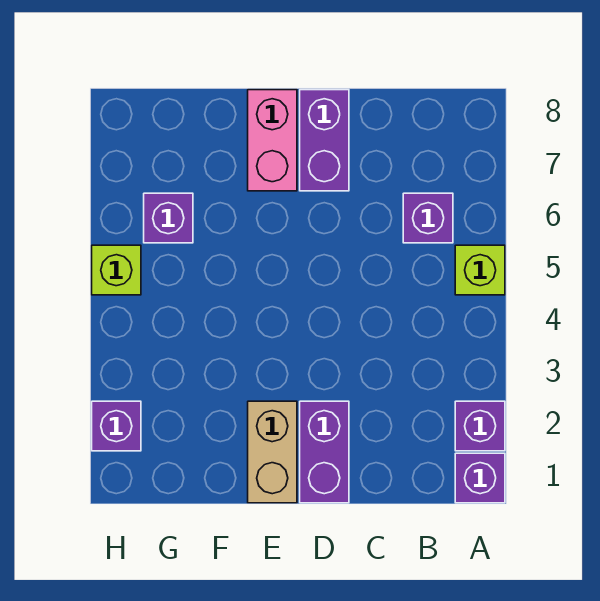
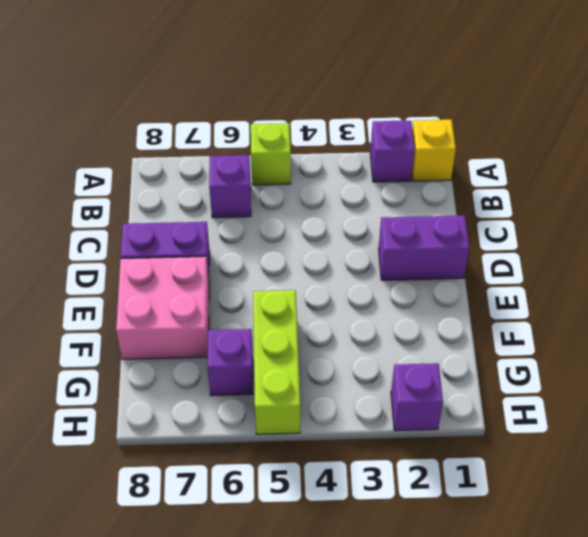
purple brick A1 level 1 -> yellow brick A1 level 1
tan brick E1:E2 level 1 -> none
pink brick E7:E8 level 1 -> pink brick E7:F8 level 1
lime brick H5 level 1 -> lime brick F5:H5 level 1

